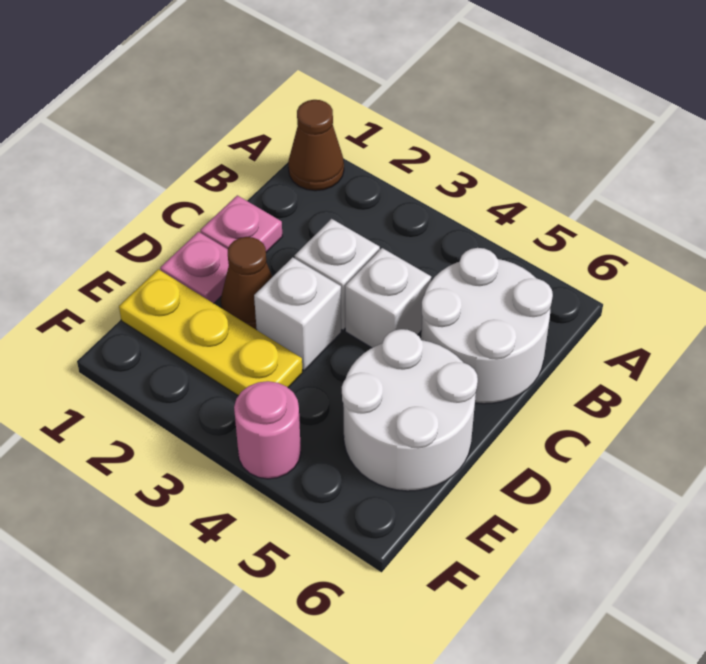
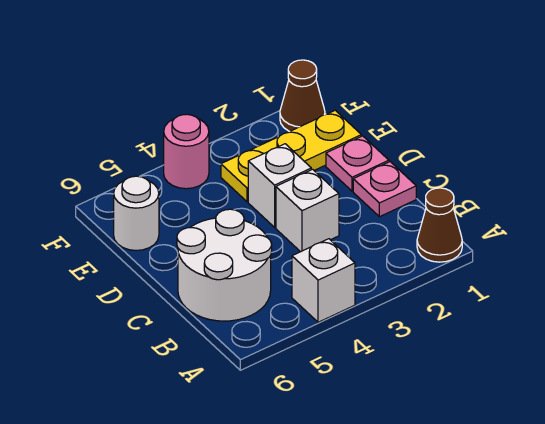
white brick C4 level 1 -> white brick A4 level 1
brown cone D2 level 1 -> brown cone F1 level 1
white round brick D5:E6 level 1 -> white round brick E6 level 1

